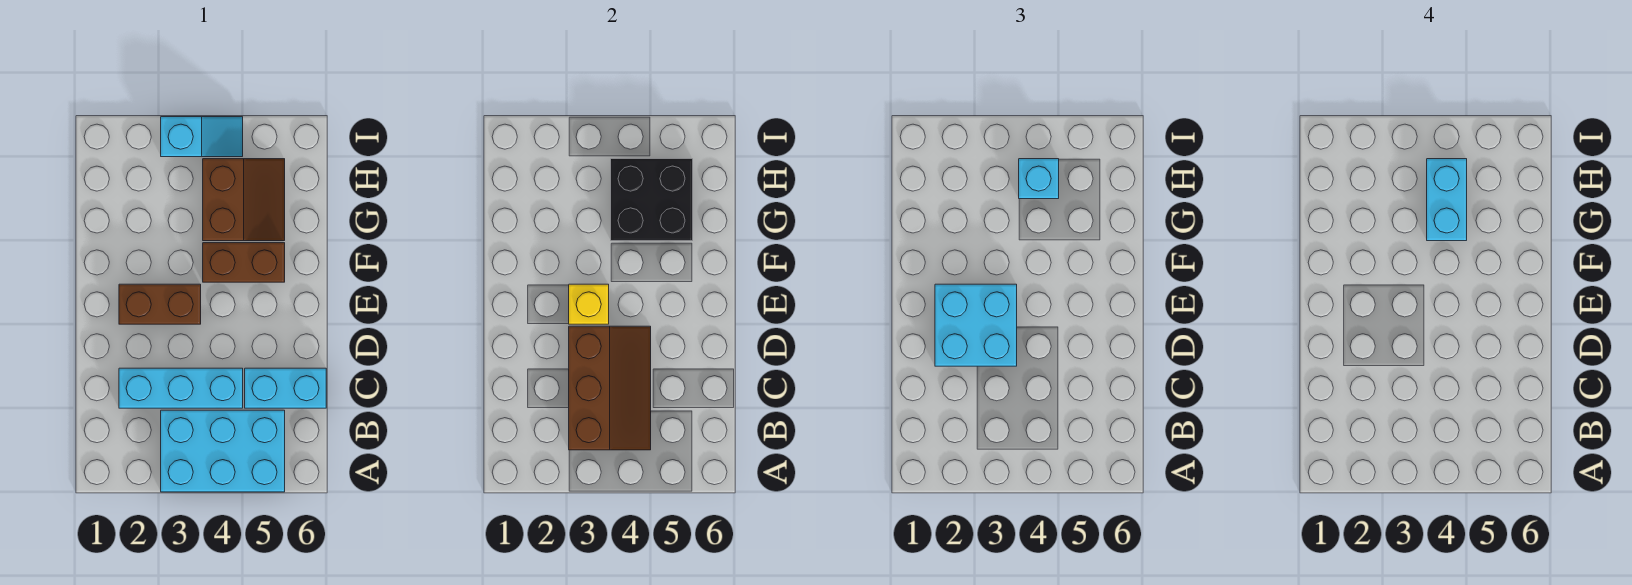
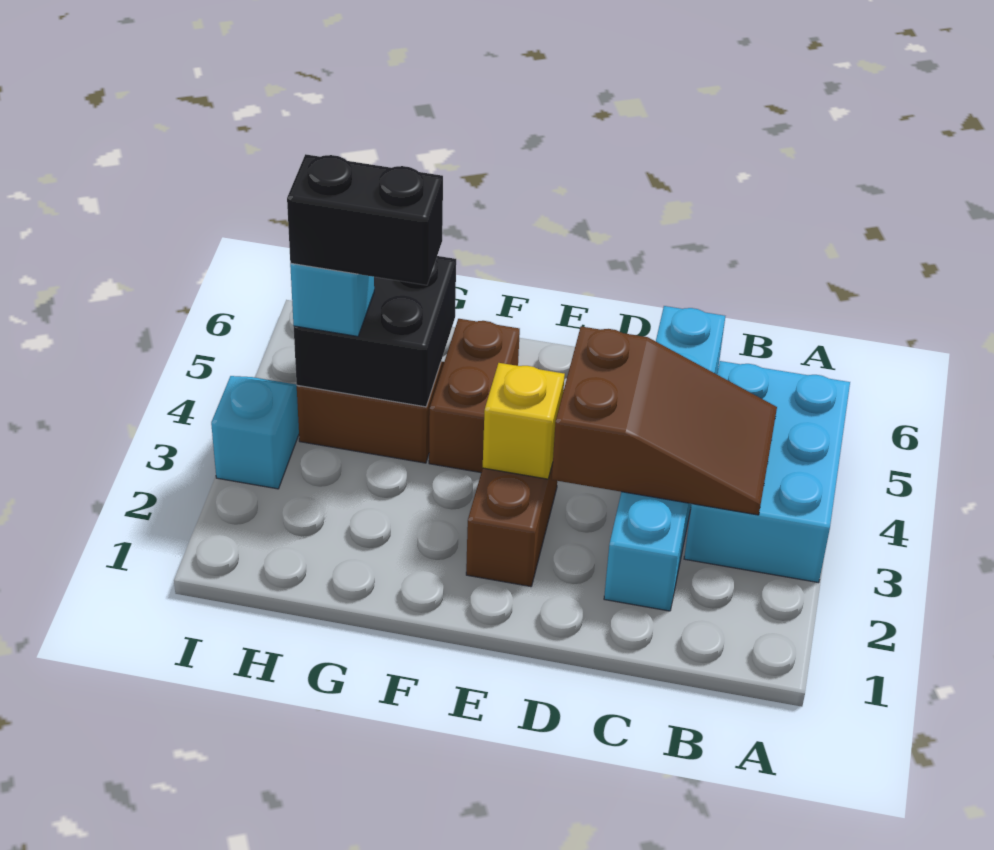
brown slope B3:D4 level 2 top 3 -> brown slope B3:D4 level 2 top D
cyan brick D2:E3 level 3 -> none
cyan brick G4:H4 level 4 -> black brick G4:H4 level 4

